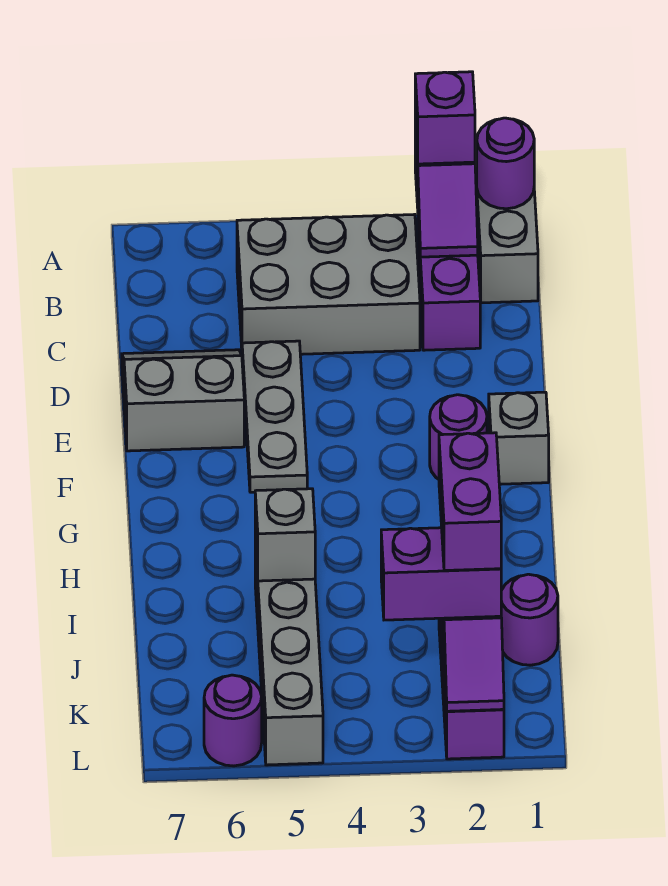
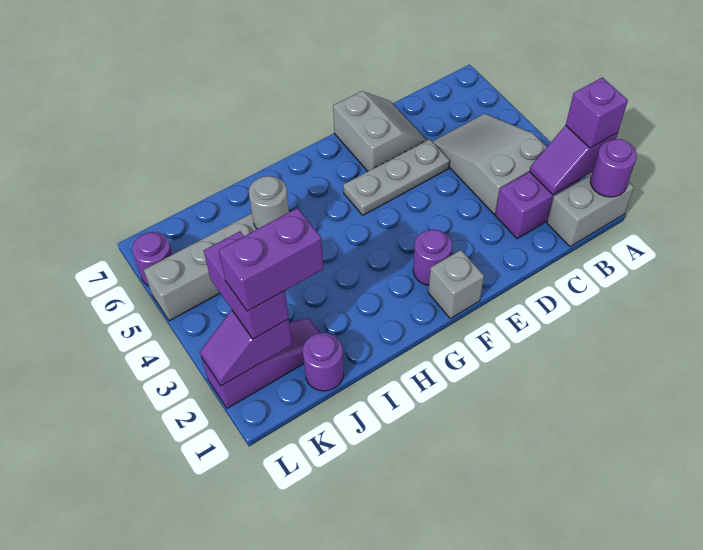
grey brick B3:C5 level 1 -> grey slope B3:C5 level 1 top 3
grey brick I5 level 2 -> grey round brick I5 level 2

